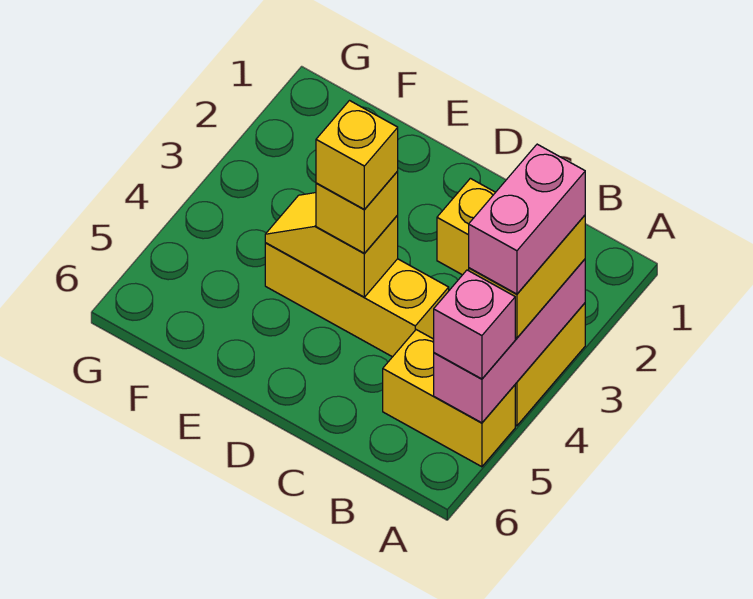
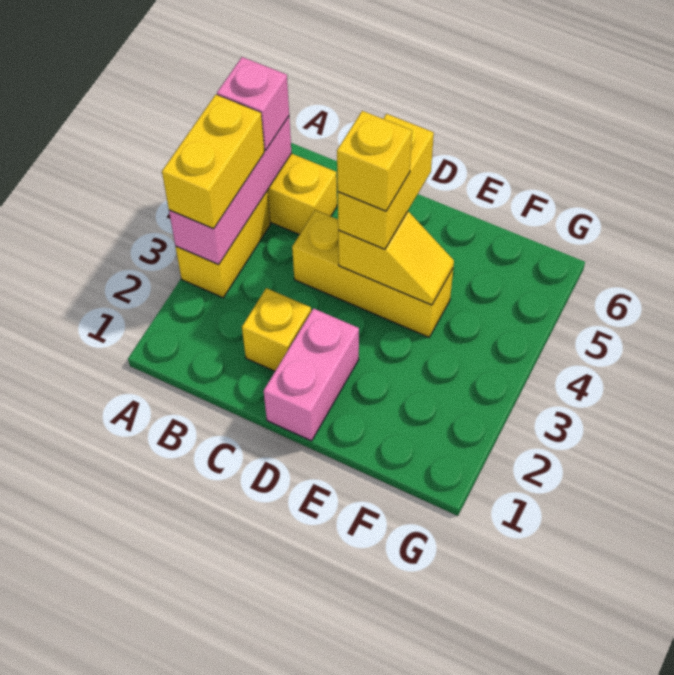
pink brick A3:A4 level 4 -> pink brick D1:D2 level 1
yellow brick D4 level 3 -> yellow brick D4:D5 level 3

